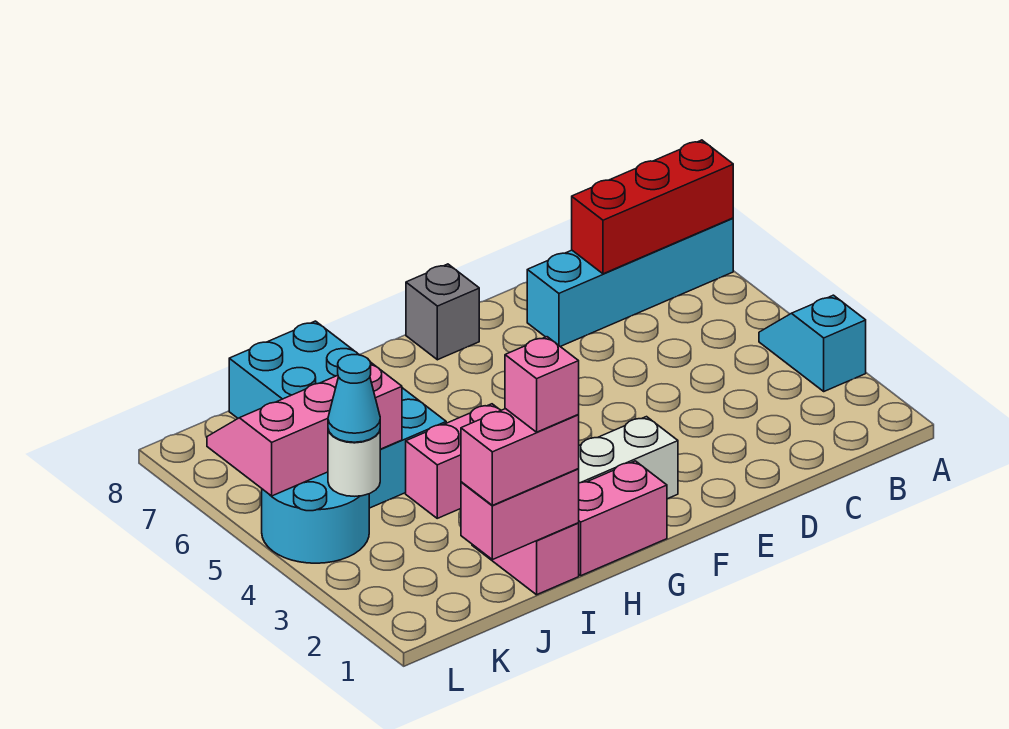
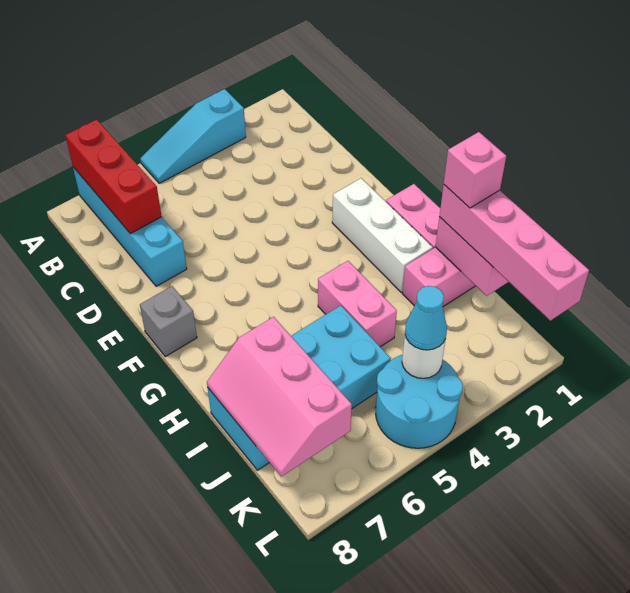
cyan slope A3:A4 level 1 top 3 -> cyan slope A3:A5 level 1 top 3
pink brick I1:J1 level 3 -> pink brick I1:L1 level 3
pink slope J5:L6 level 2 top 5 -> pink slope I7:K8 level 2 top 7

